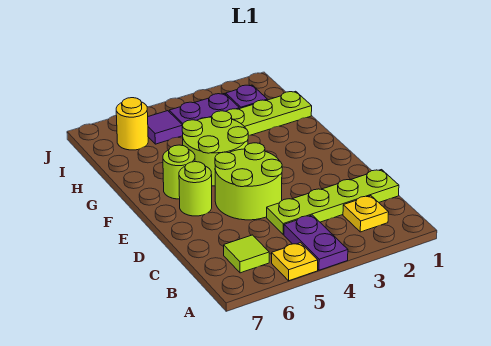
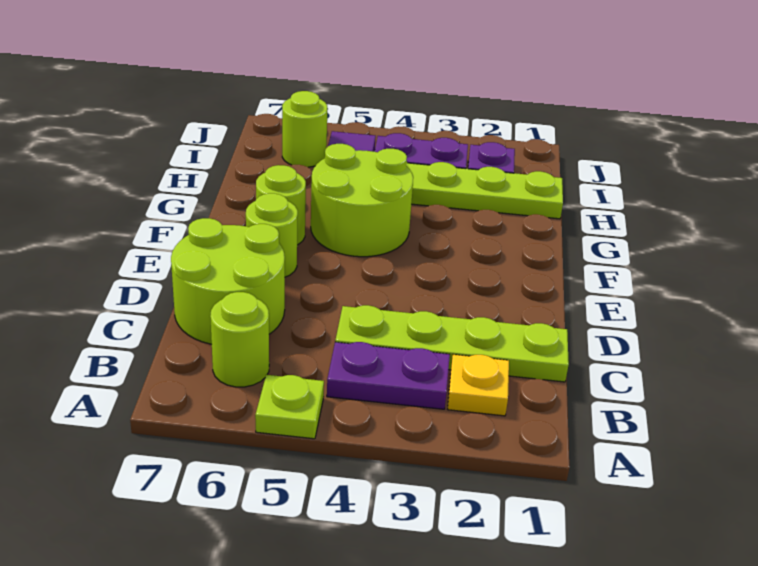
purple plate A4:B4 level 1 -> purple plate B3:B4 level 1
yellow plate A5 level 1 -> lime plate A5 level 1
lime tile B6 level 1 -> lime round brick B6 level 1
lime round brick D4:E5 level 1 -> lime round brick C6:D7 level 1
yellow round brick I6 level 1 -> lime round brick I6 level 1

